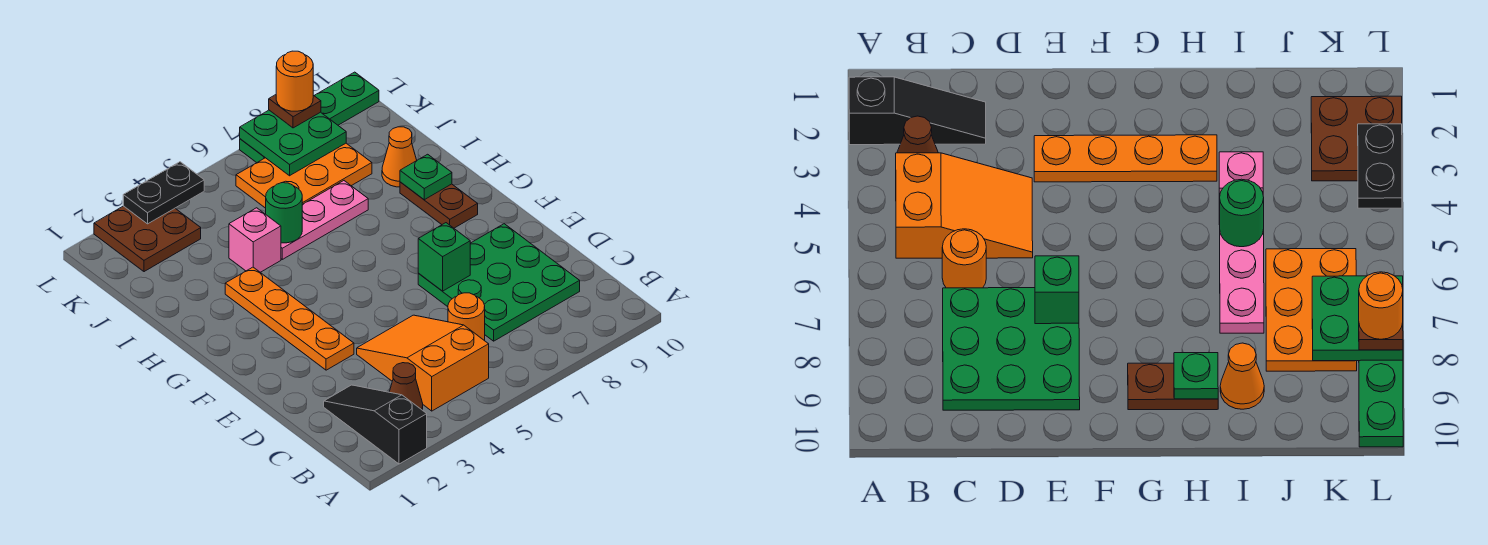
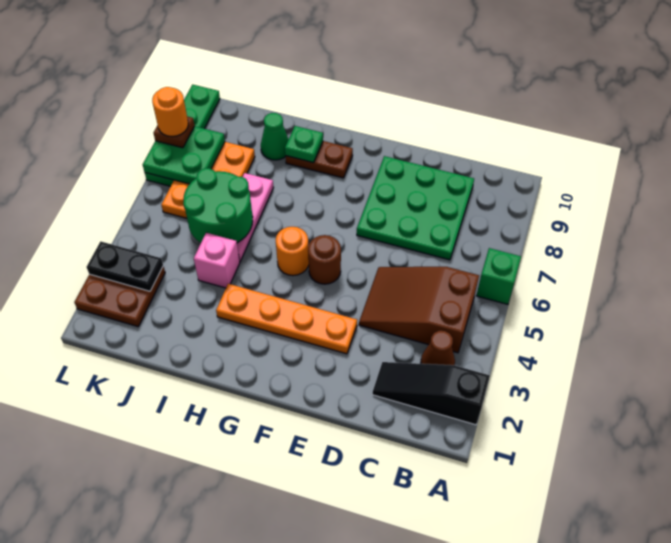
orange slope B4:D5 level 1 top B -> brown slope B4:D5 level 1 top B
orange round brick C6 level 1 -> orange round brick G5 level 1
green brick E7 level 2 -> green brick A6 level 1
none -> brown round brick F5 level 1
green round brick I5 level 2 -> green round brick I5:J6 level 2
orange cone I9 level 1 -> green cone I9 level 1
black plate L3:L4 level 2 -> black plate K3:L3 level 2

